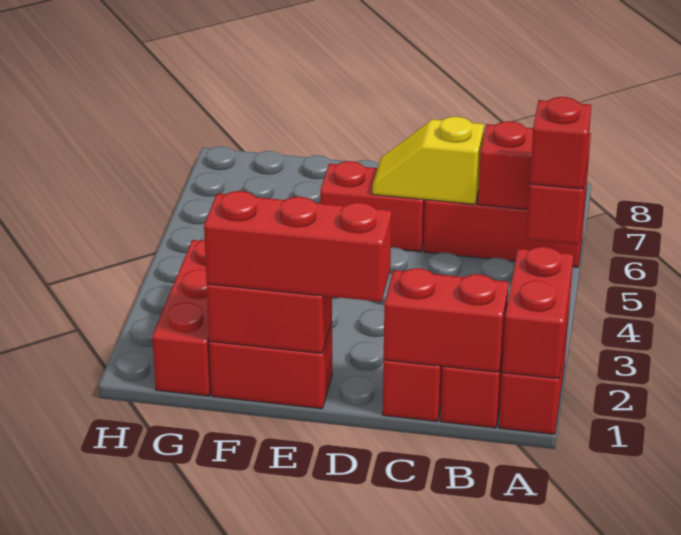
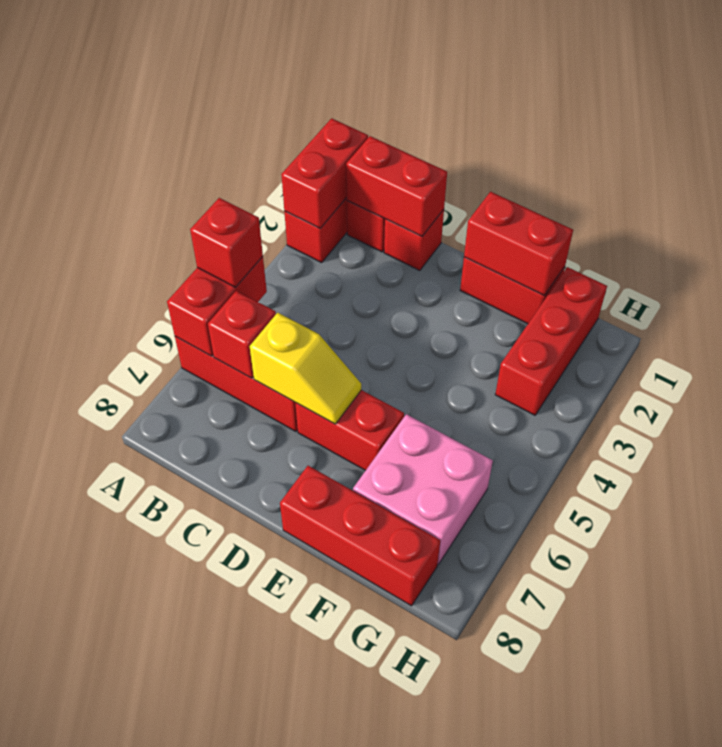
red brick D1:F1 level 3 -> red brick E8:G8 level 1
none -> pink brick F6:G7 level 1

